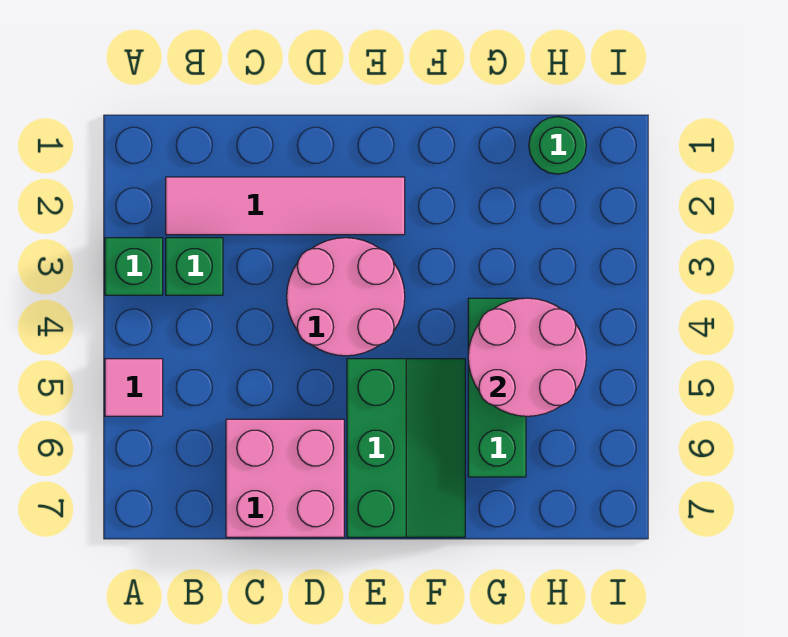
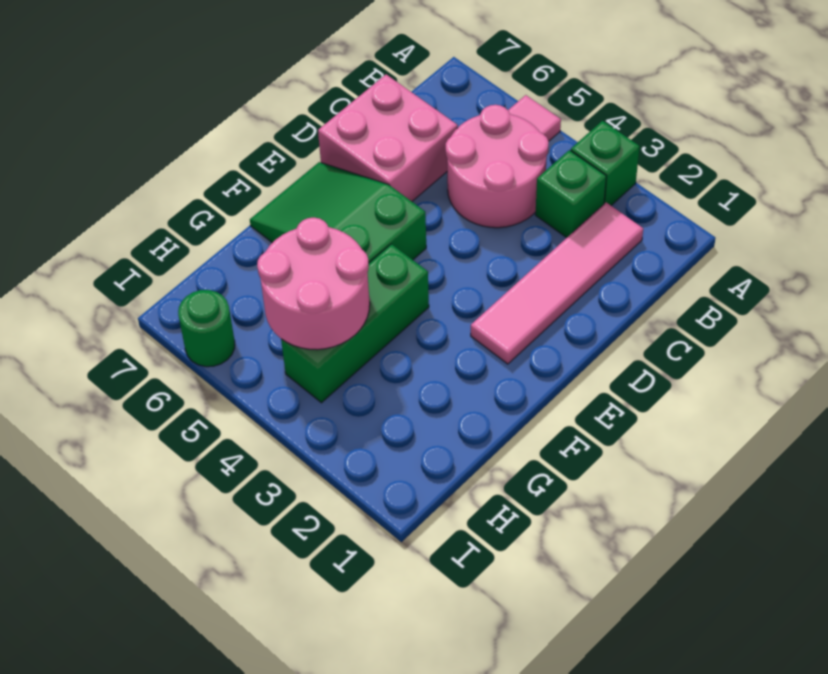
pink round brick D3:E4 level 1 -> pink round brick B4:C5 level 1
green slope E5:F7 level 1 top E -> green slope E5:F7 level 1 top 5
green brick G4:G6 level 1 -> green brick F4:H4 level 1
green round brick H1 level 1 -> green round brick I6 level 1

